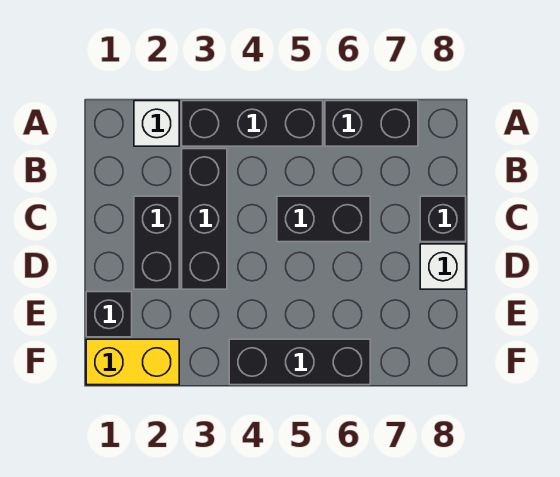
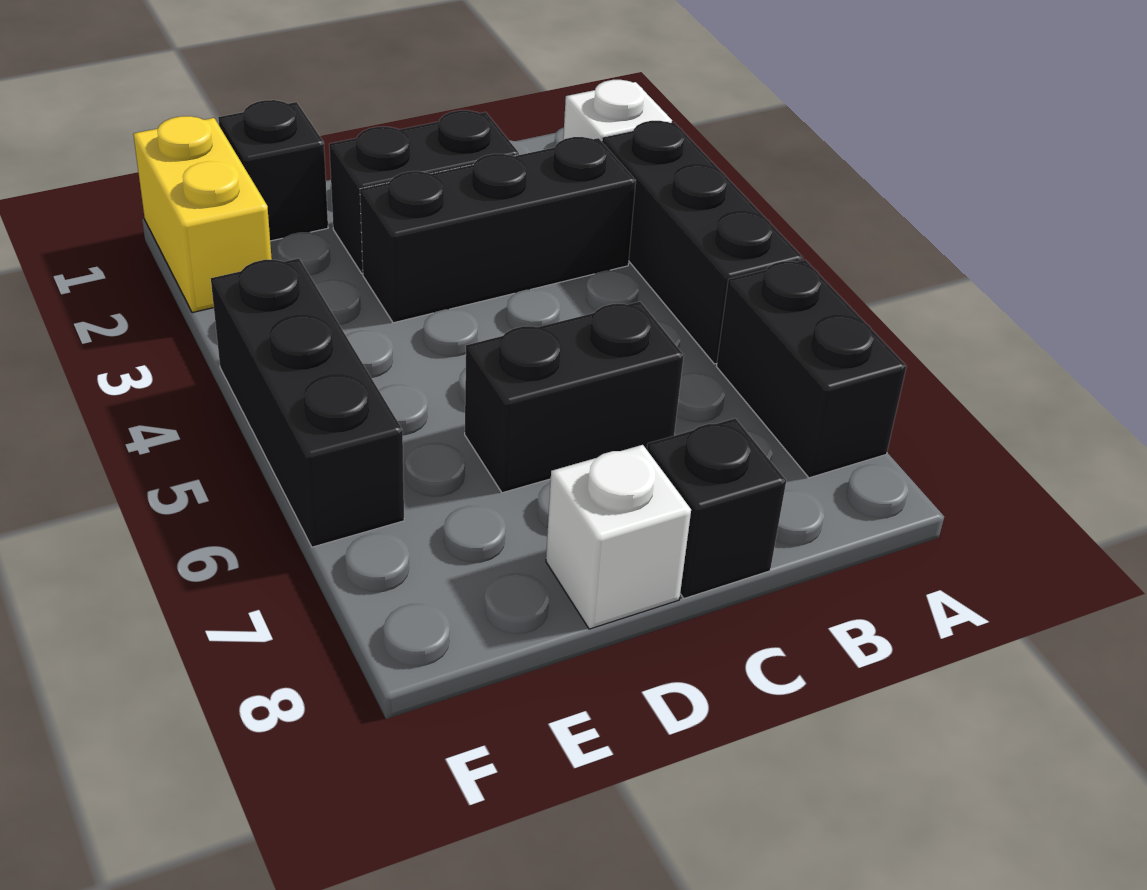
black brick C5:C6 level 1 -> black brick C6:D6 level 1

